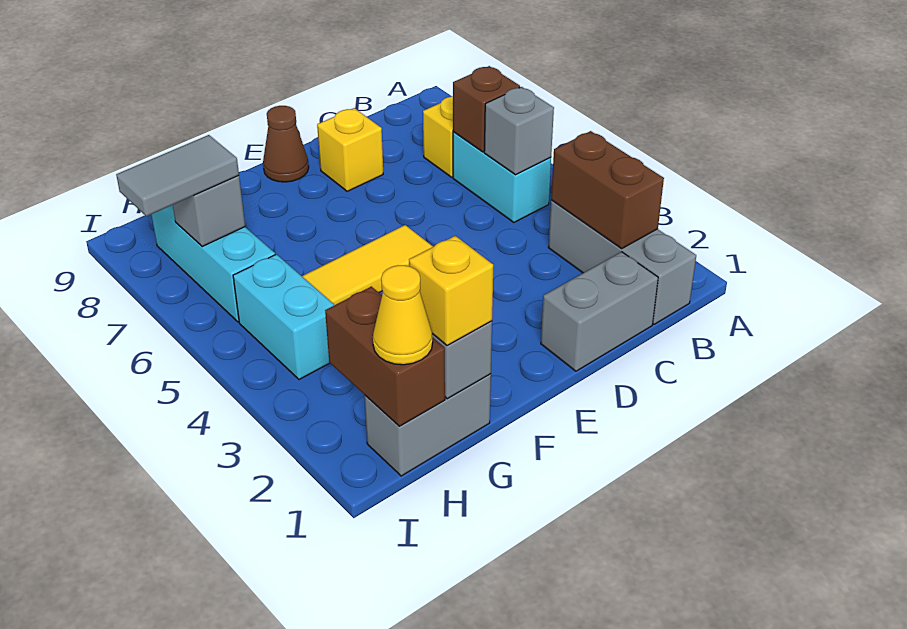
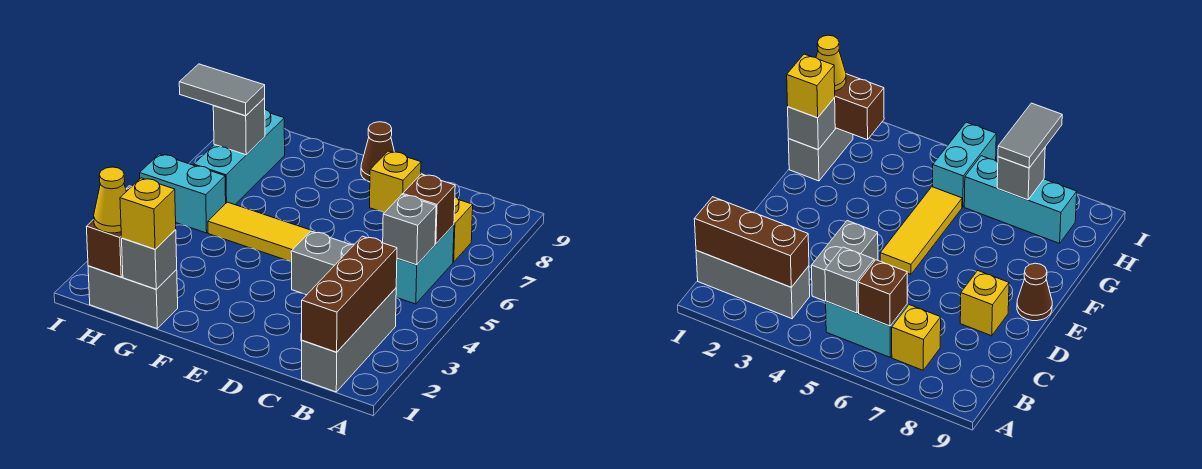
brown brick B2:B3 level 2 -> brown brick B1:B3 level 2
grey brick C1:D1 level 1 -> grey brick C4:D4 level 1
cyan brick H4:H5 level 1 -> cyan brick H5:I5 level 1

